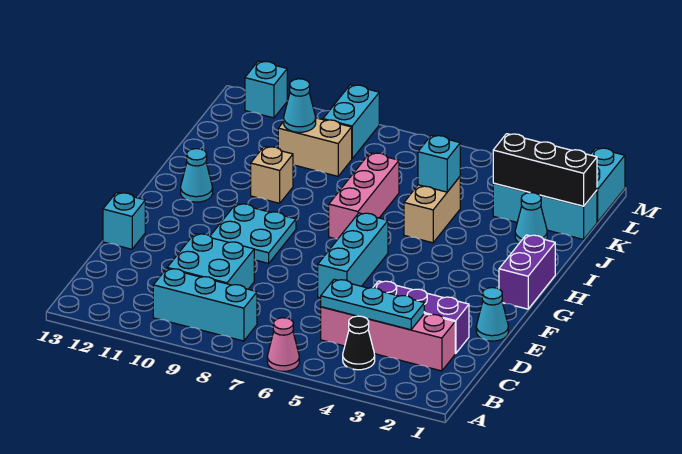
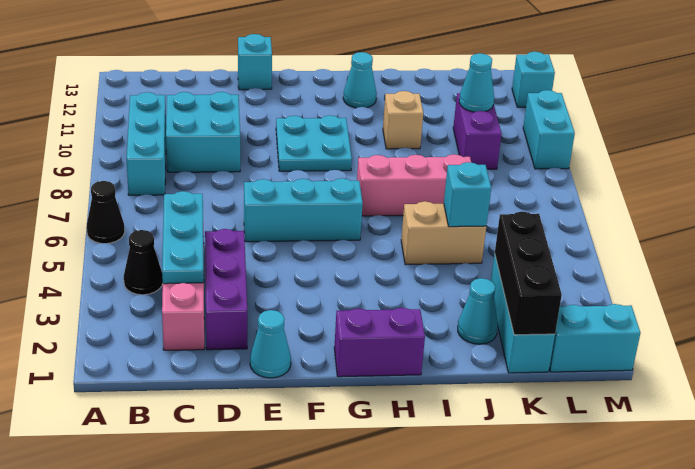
pink cone A6 level 1 -> black cone A6 level 1
tan brick K9:K10 level 1 -> purple brick K9:K10 level 1
cyan brick L9:M9 level 1 -> cyan brick M9:M10 level 1

